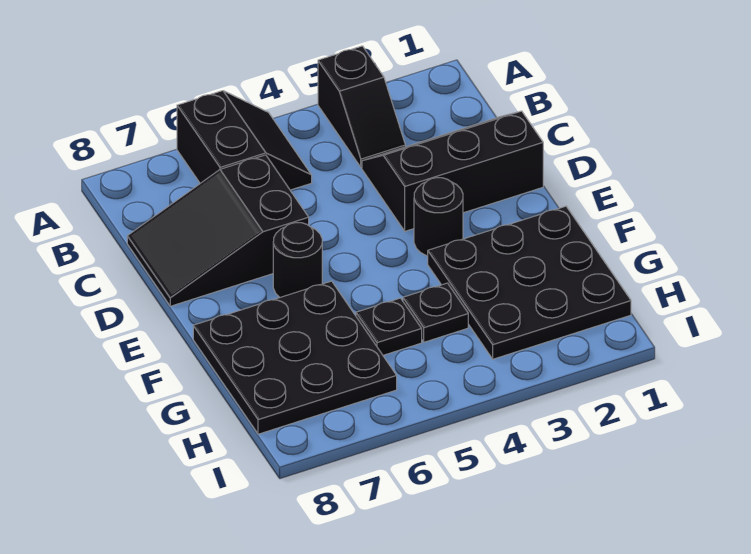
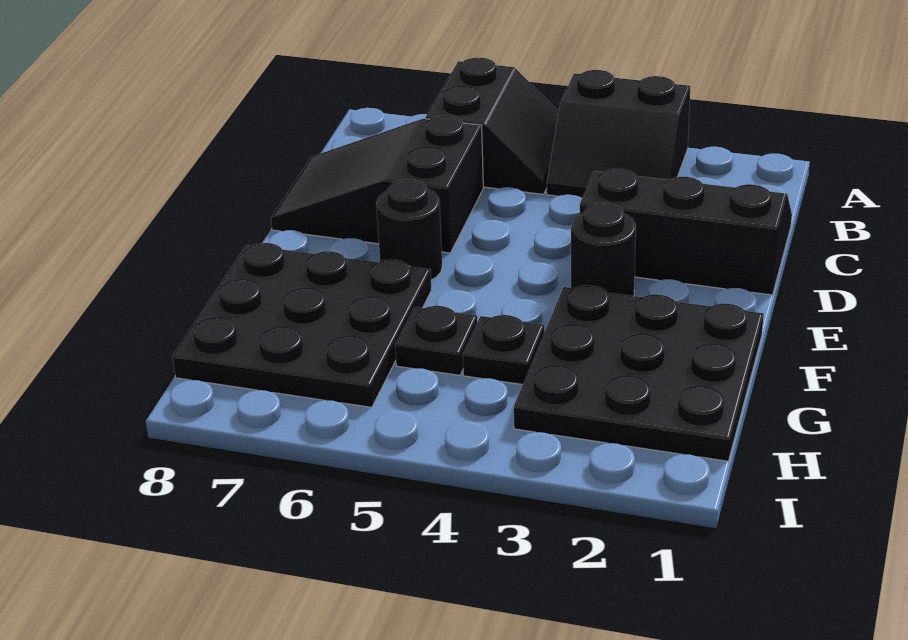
black slope A3:B3 level 1 top A -> black slope A3:B4 level 1 top A

